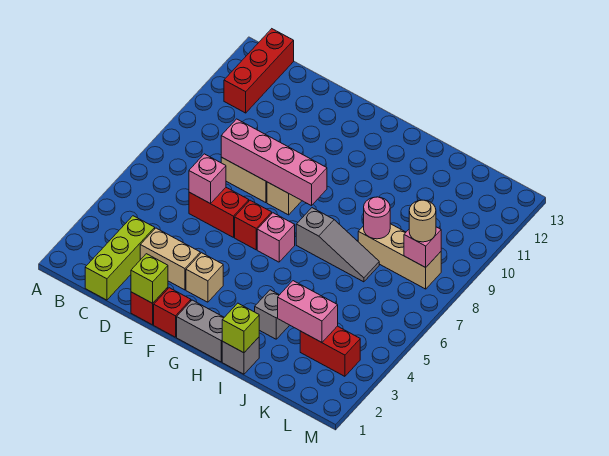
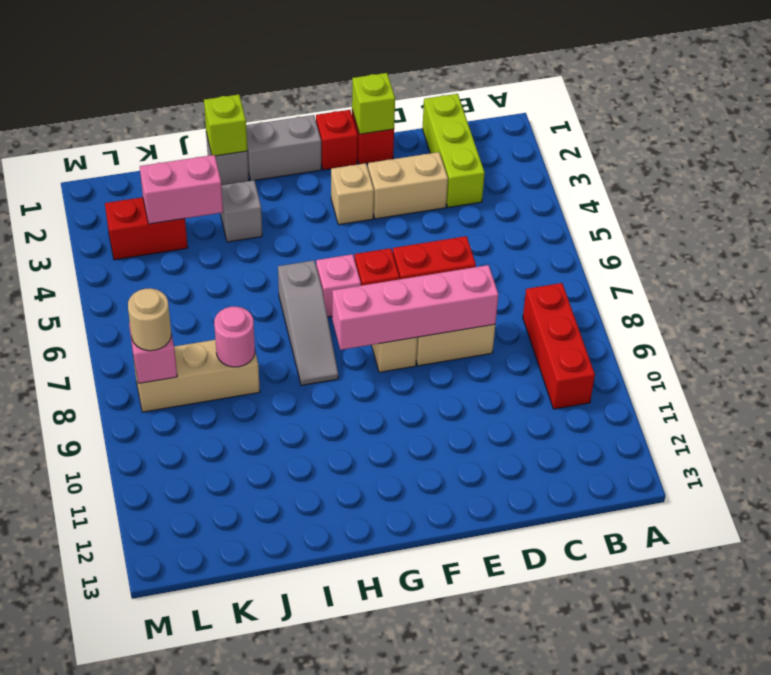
red brick B11:B13 level 1 -> red brick B8:B10 level 1
pink brick D6 level 2 -> none
grey slope H7:J7 level 1 top H -> grey slope H6:H8 level 1 top 6

